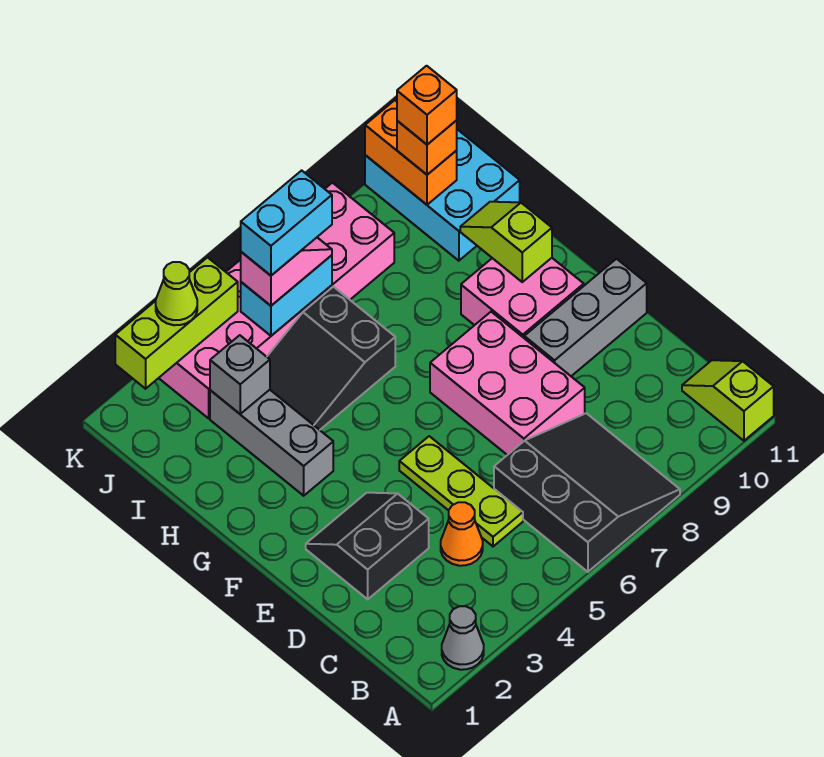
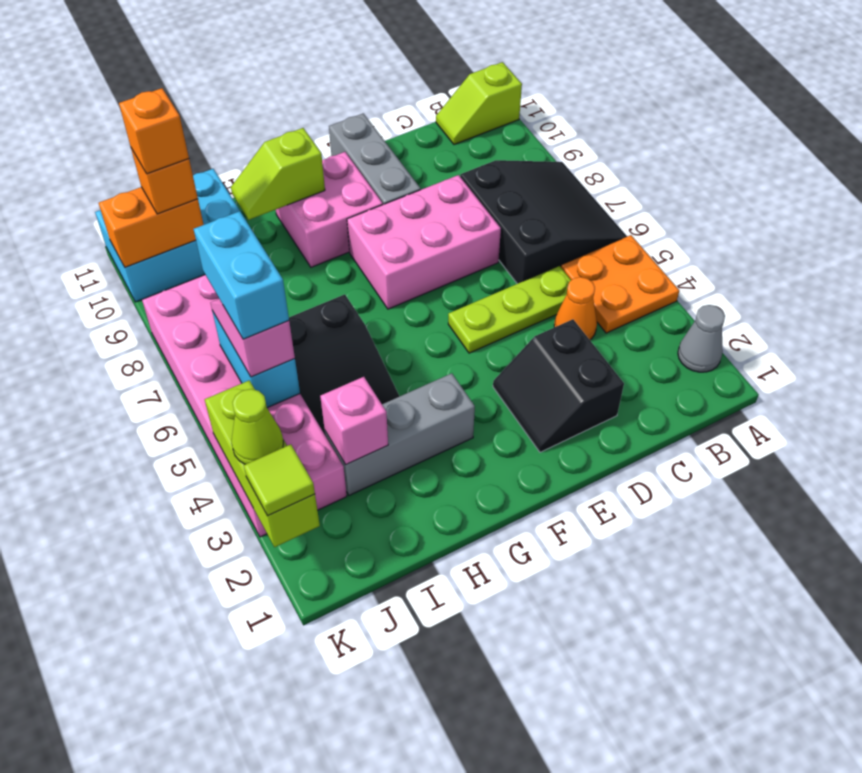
none -> orange plate A4:B5 level 1
black slope A6:C8 level 1 top 6 -> black slope A6:C8 level 1 top C
grey brick I3 level 2 -> pink brick I3 level 2
none -> lime tile K2 level 3

